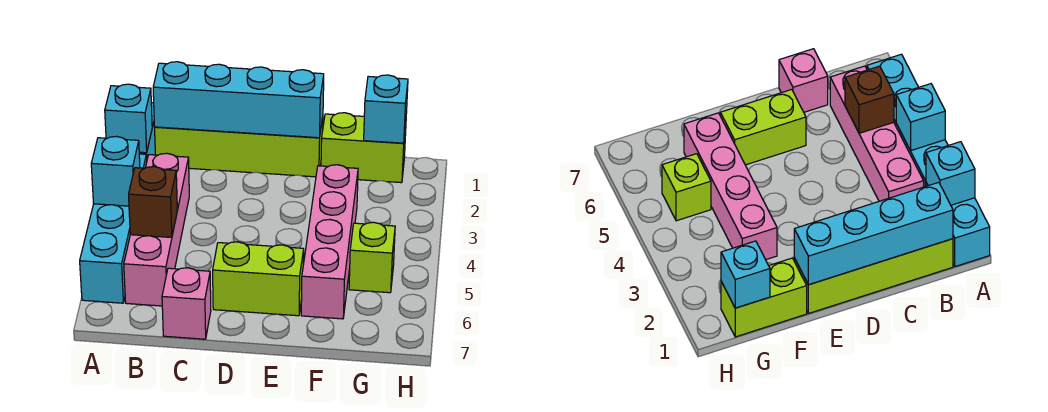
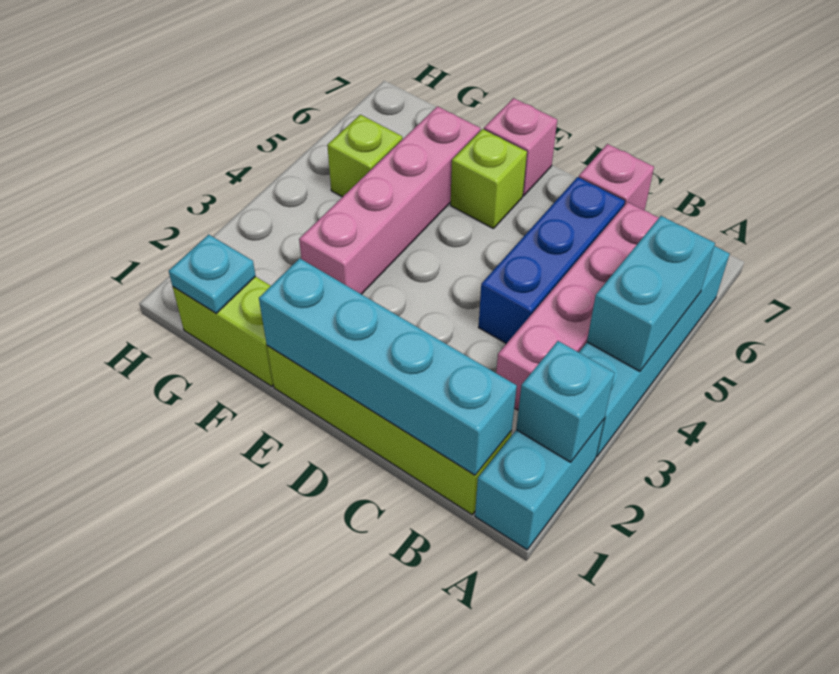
cyan brick A4 level 2 -> cyan brick A4:A5 level 2
brown brick B5 level 2 -> none
none -> blue brick C4:C6 level 1
lime brick D6:E6 level 1 -> lime brick E6 level 1
none -> pink brick E7 level 1
cyan brick G1 level 2 -> cyan plate G1 level 2

